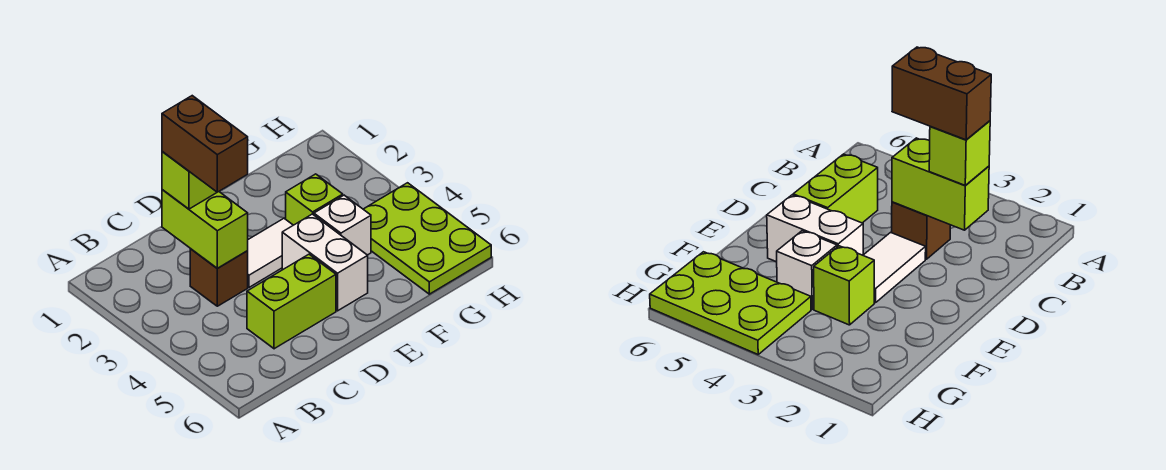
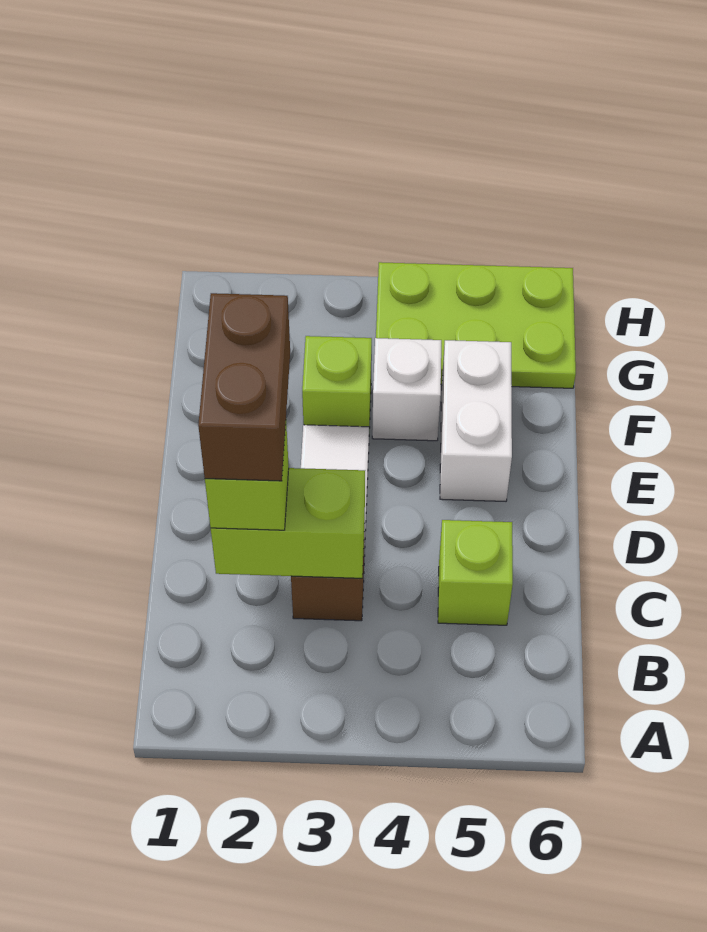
brown brick C2:C3 level 4 -> brown brick C2:D2 level 4
lime brick C5:D5 level 1 -> lime brick C5 level 1
white brick E4:E5 level 1 -> white brick E5:F5 level 1

